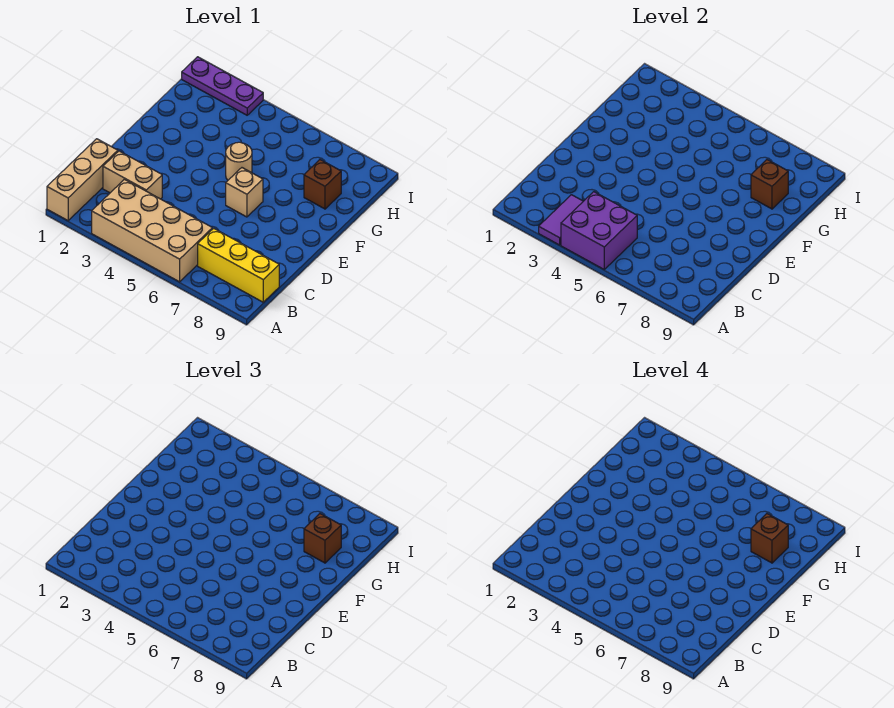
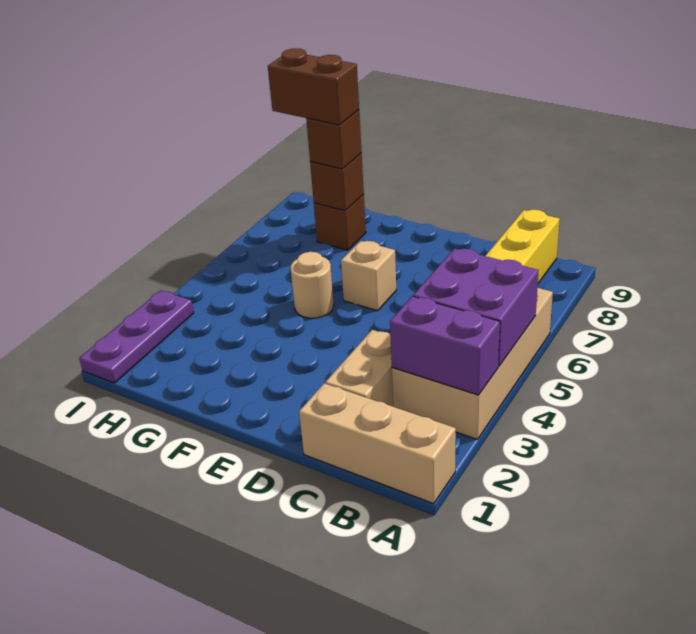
purple tile A3:B3 level 2 -> purple brick A3:B3 level 2
brown brick G8 level 4 -> brown brick G8:H8 level 4

